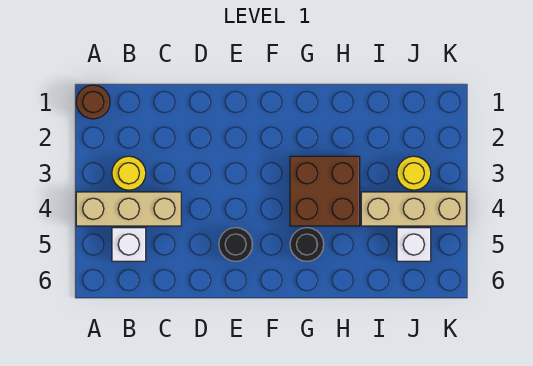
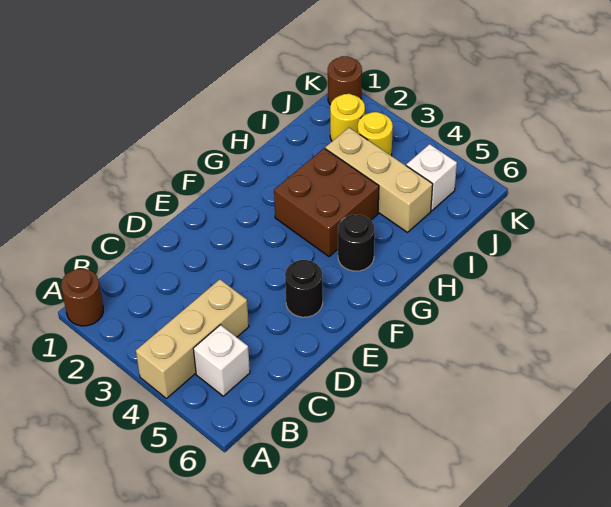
yellow round brick B3 level 1 -> yellow round brick J2 level 1
tan brick I4:K4 level 1 -> tan brick I3:I5 level 1
none -> brown round brick K1 level 1

